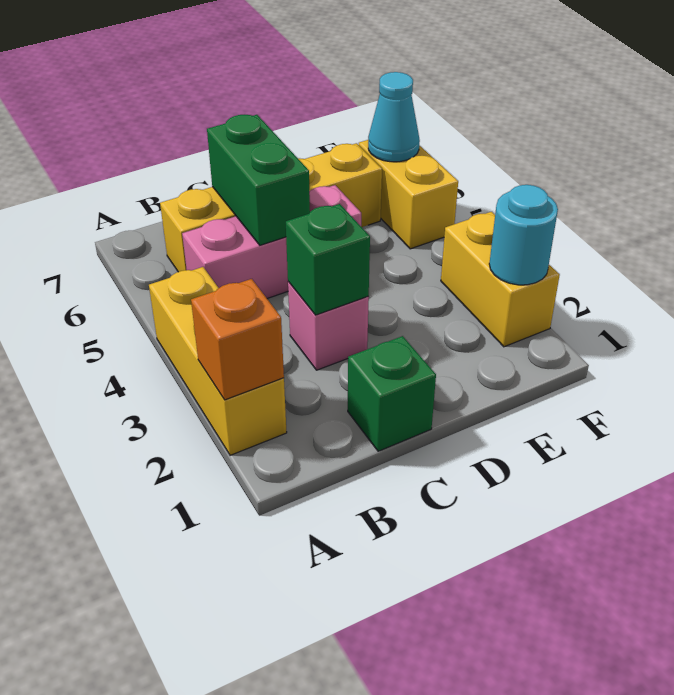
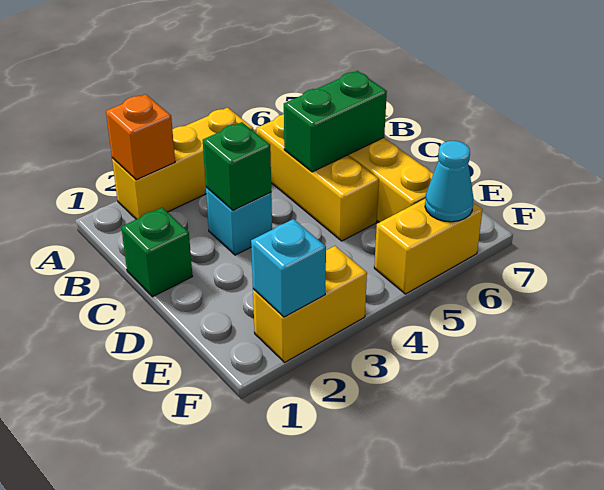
pink brick B5:D5 level 1 -> yellow brick B5:D5 level 1
pink brick C3 level 1 -> cyan brick C3 level 1
cyan round brick F2 level 2 -> cyan brick F2 level 2

